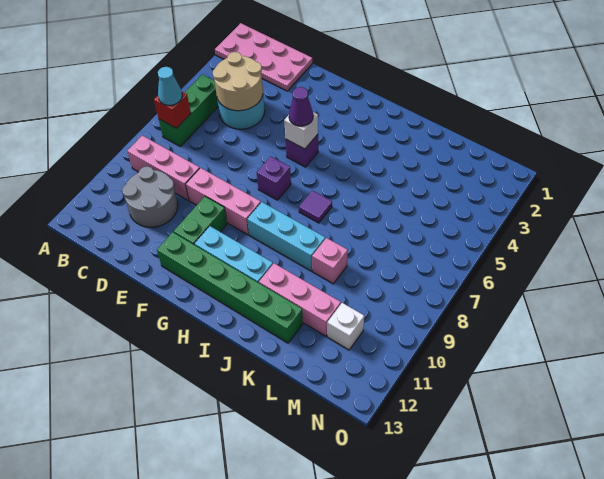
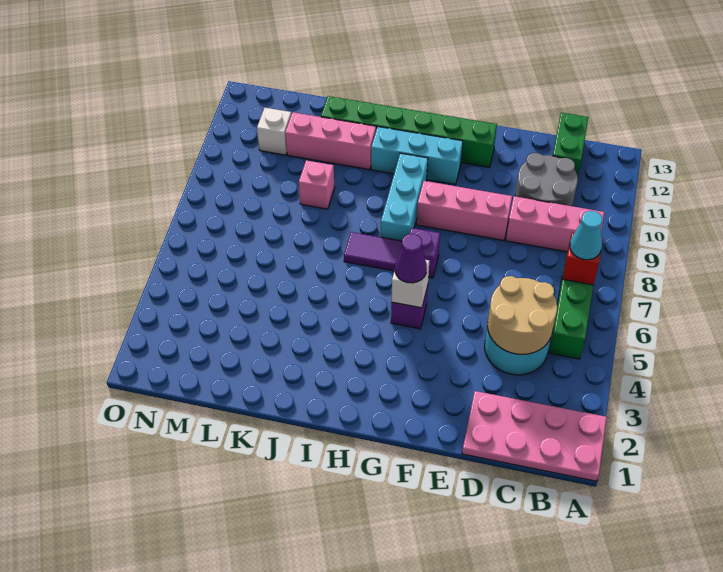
green brick F10:F11 level 1 -> green brick C12:C13 level 1
cyan brick H9:J9 level 1 -> cyan brick H8:H10 level 1
purple tile I7 level 1 -> purple tile H7:I7 level 1

